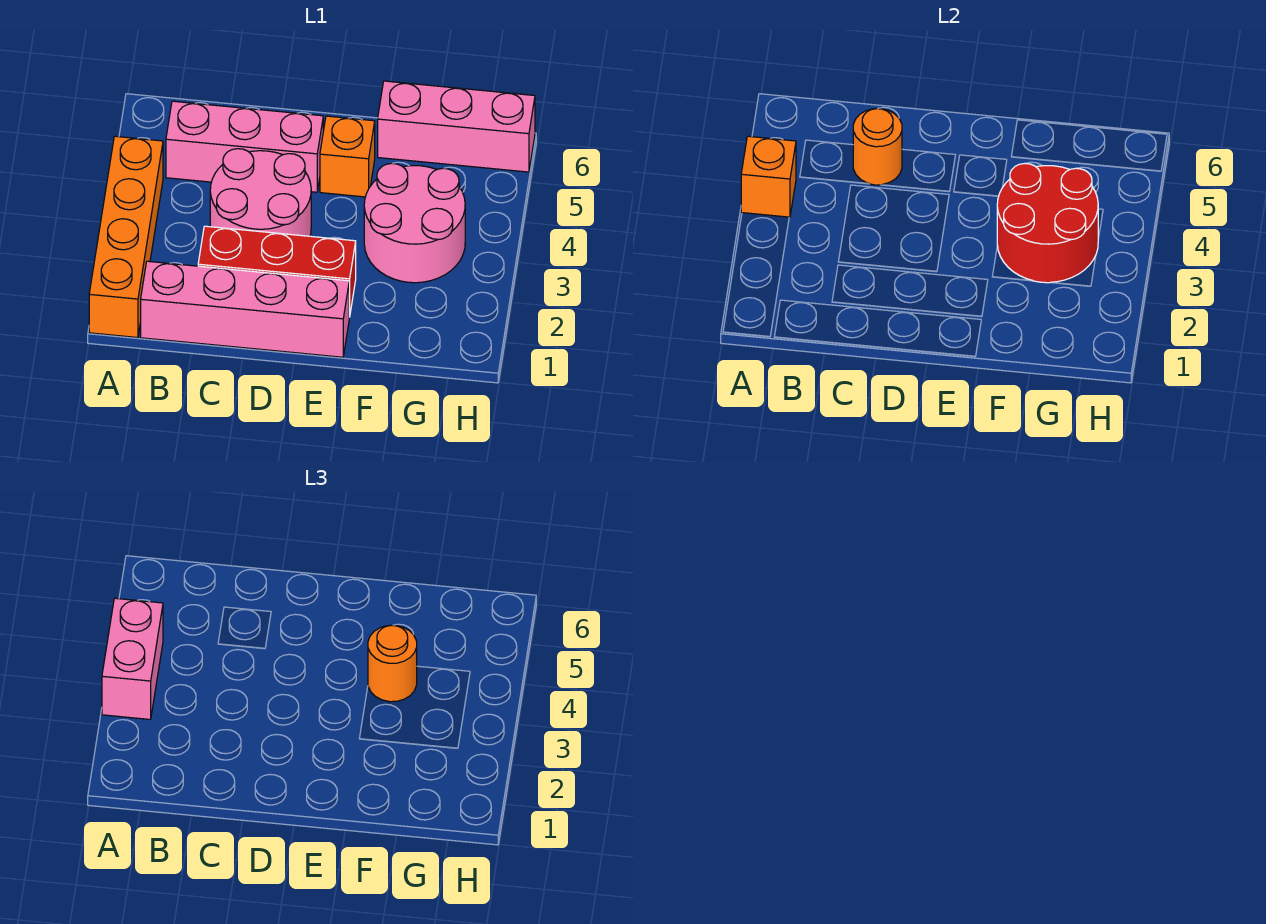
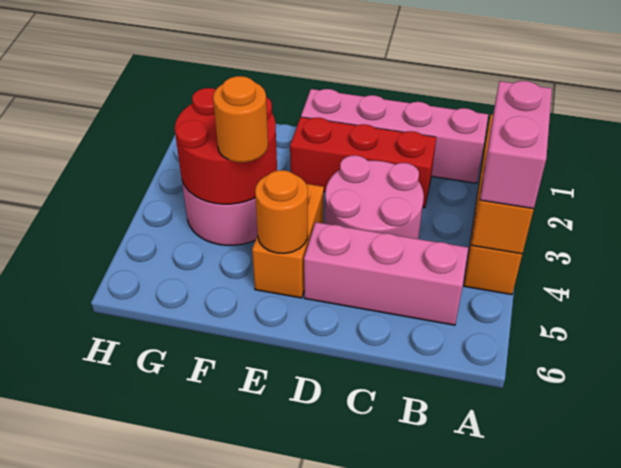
orange round brick C5 level 2 -> orange round brick E5 level 2
orange brick E5 level 1 -> orange brick E4:E5 level 1
pink brick F6:H6 level 1 -> none

